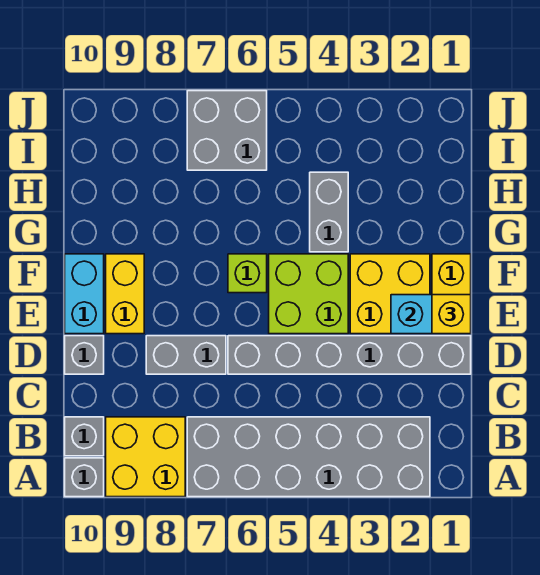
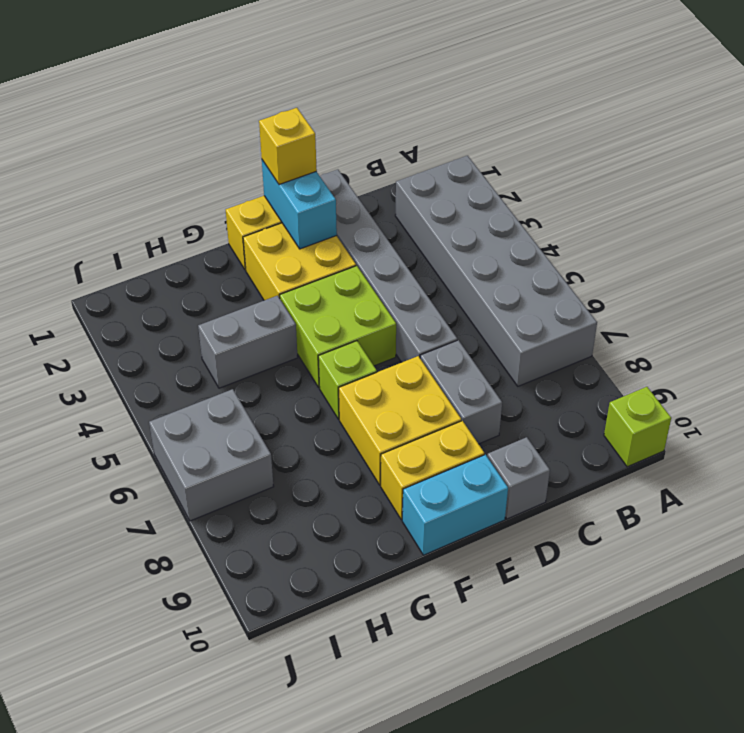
yellow brick A8:B9 level 1 -> yellow brick E7:F8 level 1
grey brick A10 level 1 -> lime brick A10 level 1
grey brick B10 level 1 -> none

